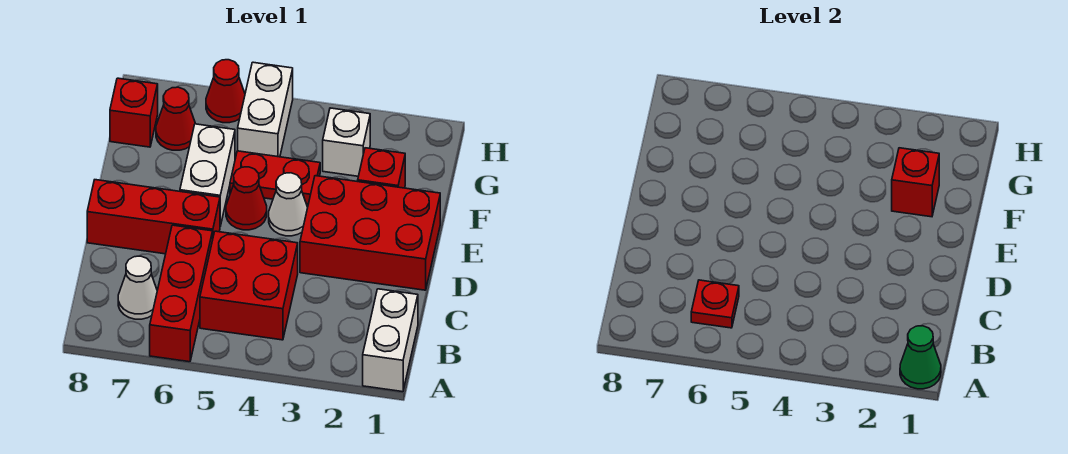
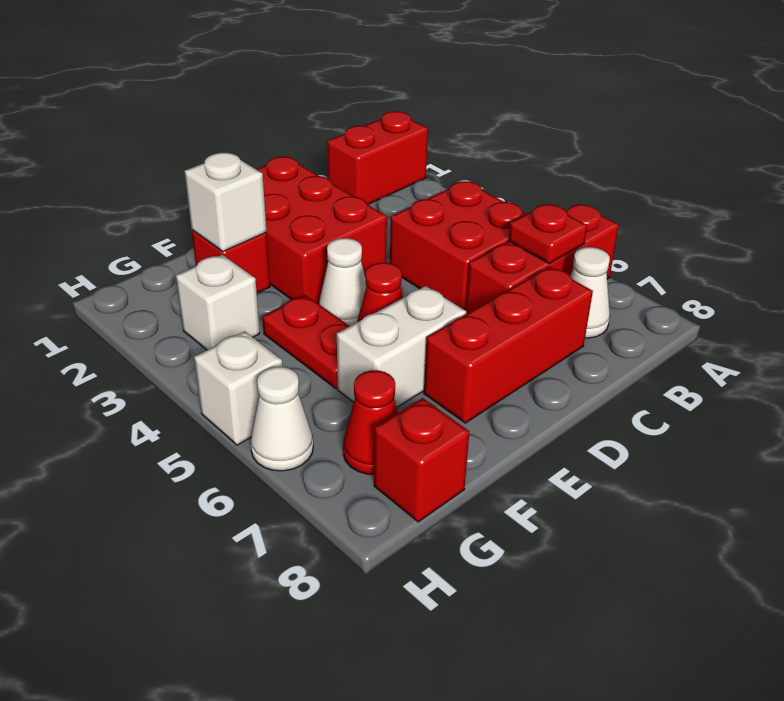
white brick A1:B1 level 1 -> red brick A1:B1 level 1
green cone A1 level 2 -> none
red brick D6:D8 level 1 -> red brick C7:E7 level 1
red brick F2 level 2 -> white brick F2 level 2
white brick G5:H5 level 1 -> white brick H5 level 1
red cone H6 level 1 -> white cone H6 level 1

